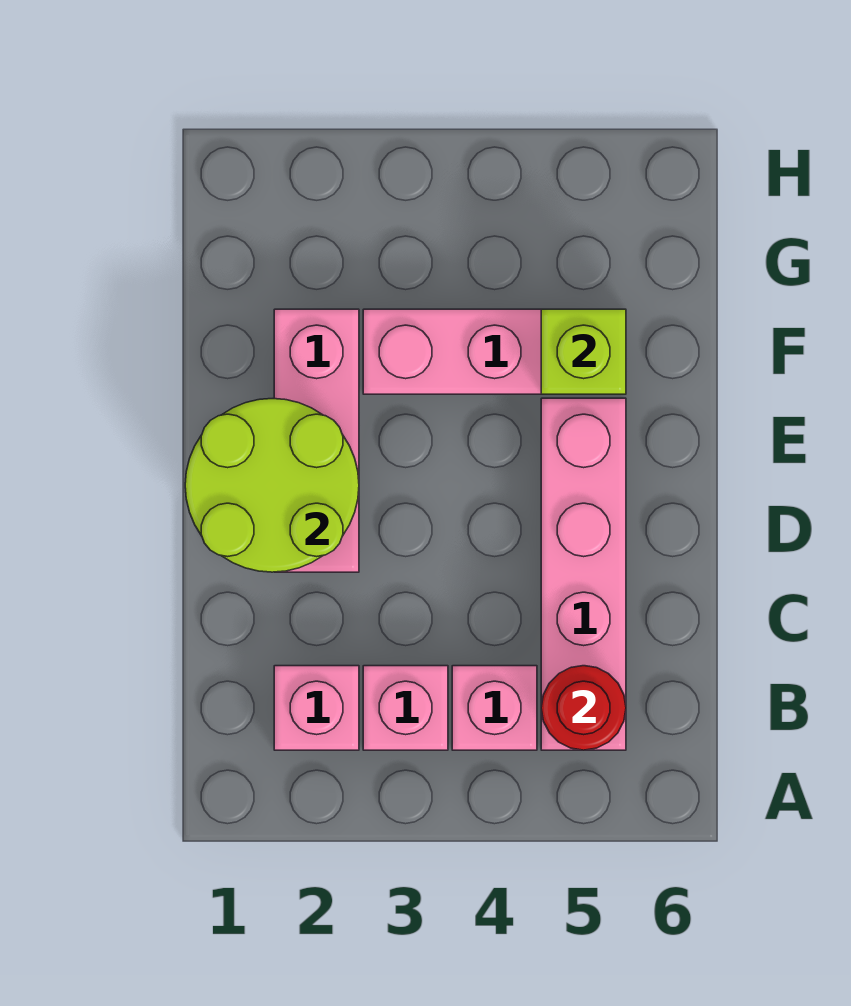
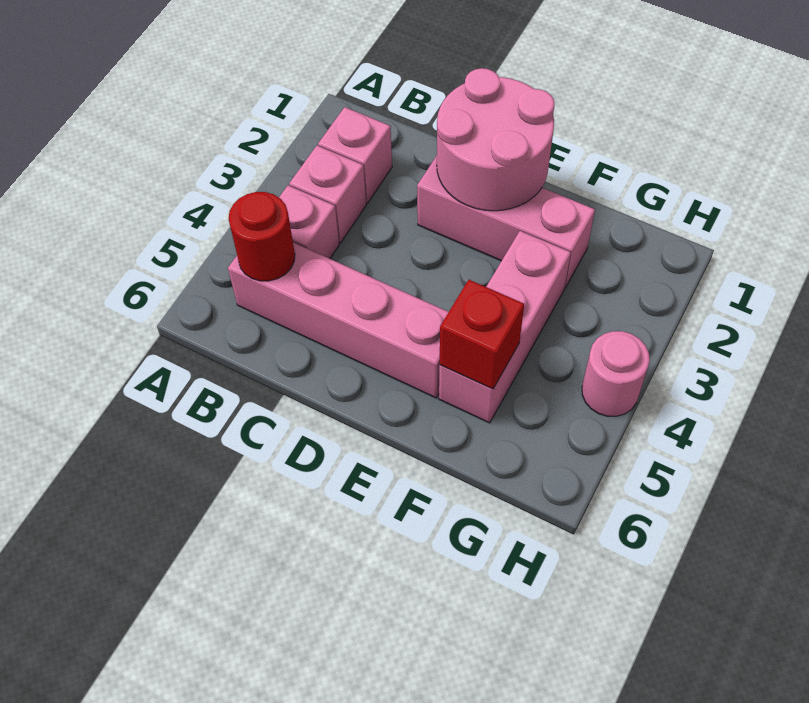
lime round brick D1:E2 level 2 -> pink round brick D1:E2 level 2
lime brick F5 level 2 -> red brick F5 level 2
none -> pink round brick H4 level 1

